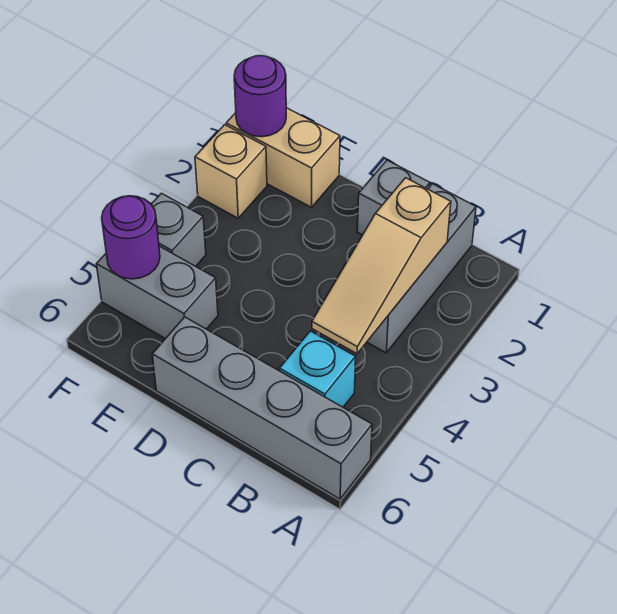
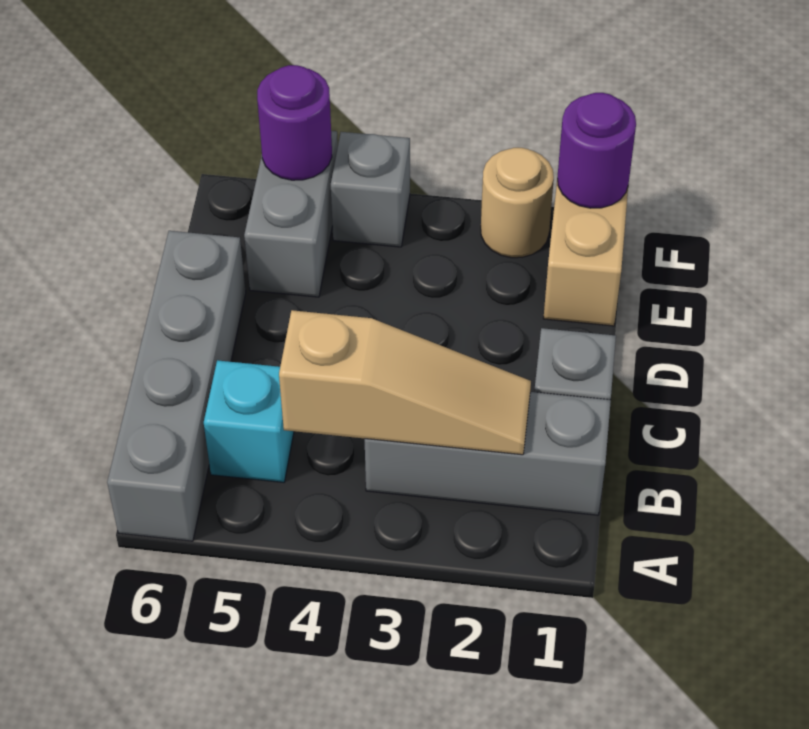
tan slope B2:B4 level 2 top 2 -> tan slope B2:B4 level 2 top 4
tan brick F2 level 1 -> tan round brick F2 level 1

